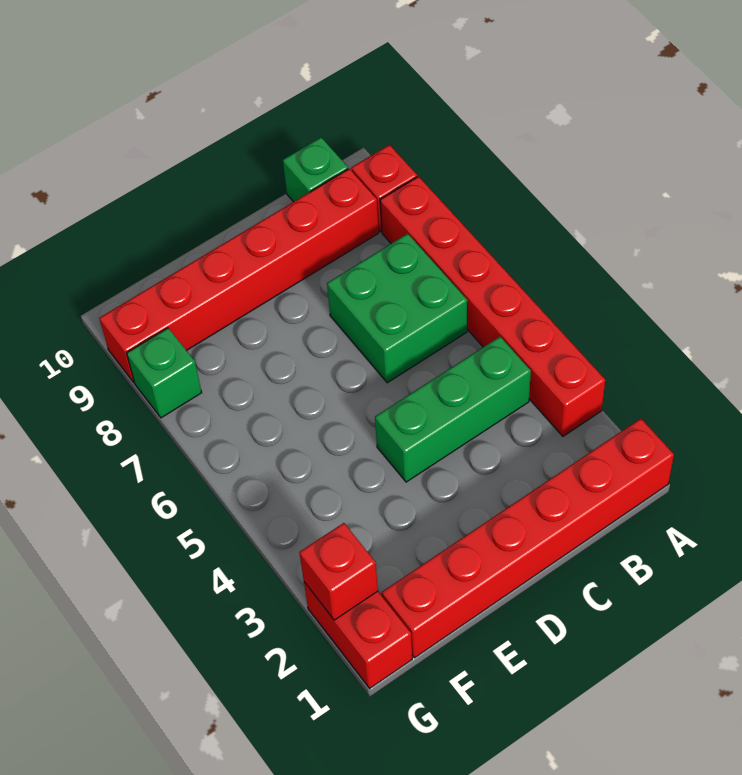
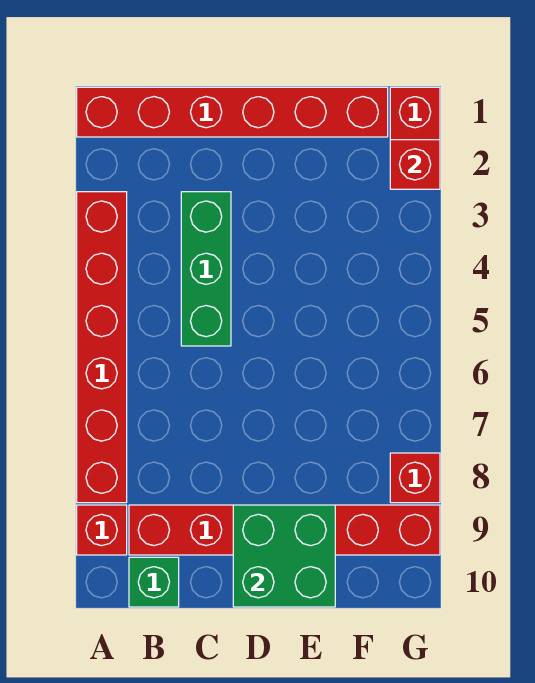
green brick B4:D4 level 1 -> green brick C3:C5 level 1
green brick B6:C7 level 1 -> green brick D9:E10 level 2
green brick G8 level 1 -> red brick G8 level 1

